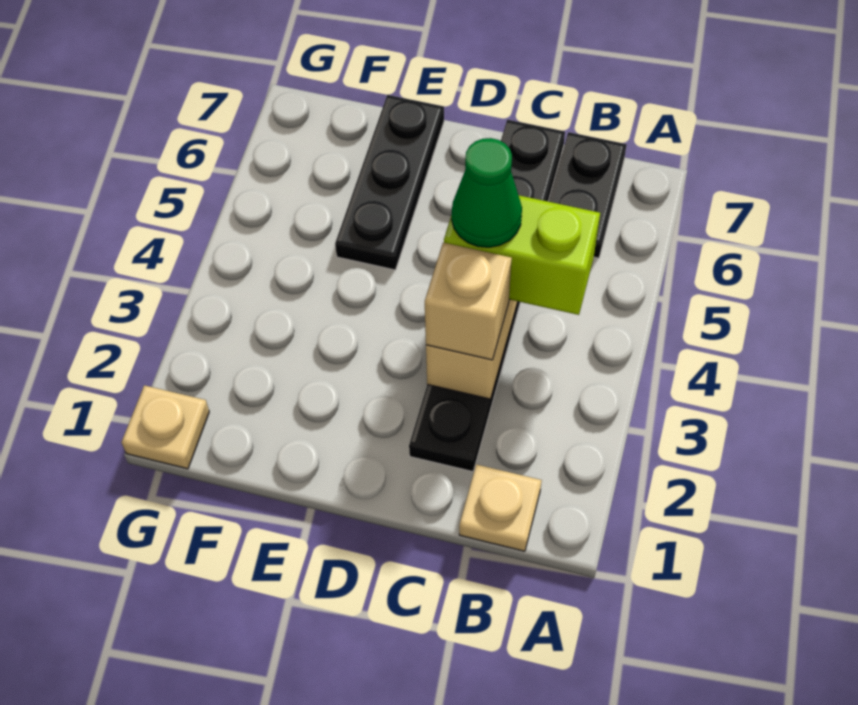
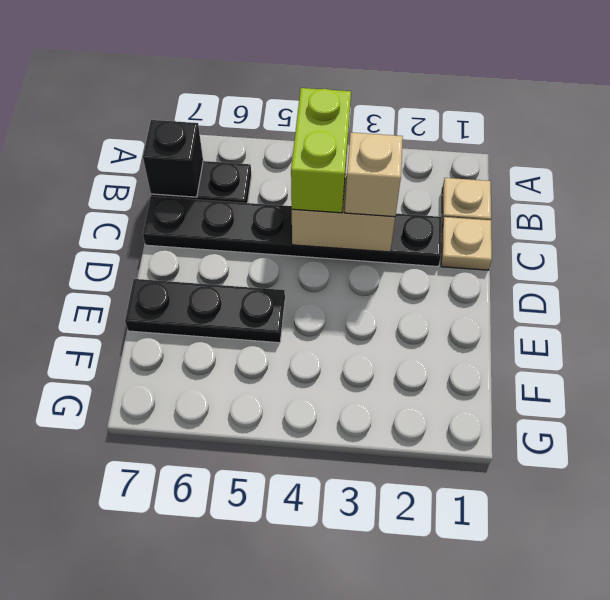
none -> black brick B7 level 2
green cone C4 level 4 -> none
tan plate G1 level 1 -> tan plate C1 level 1

